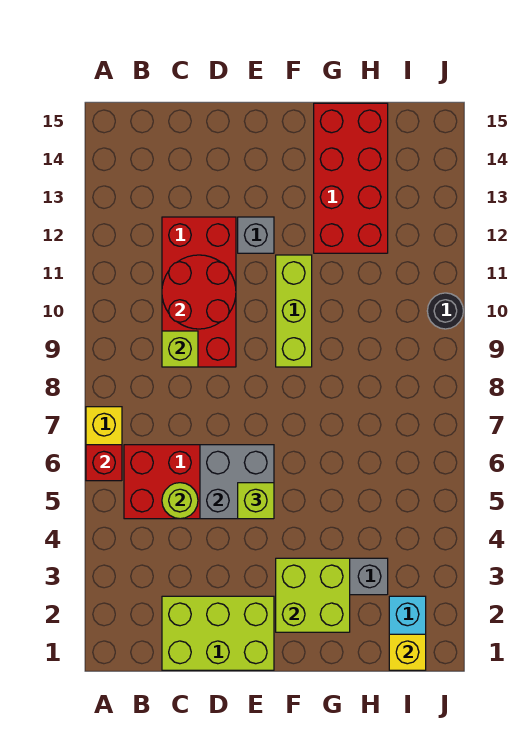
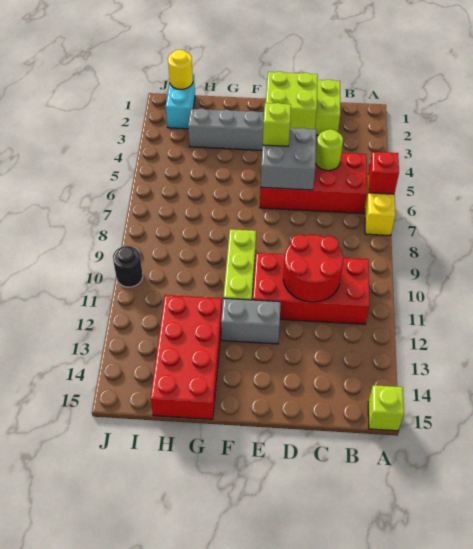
red brick C9:D12 level 1 -> red brick B10:E11 level 1
lime brick C9 level 2 -> lime brick A15 level 1
grey brick E12 level 1 -> grey brick E12:F12 level 1
lime brick F2:G3 level 2 -> lime brick D2:E3 level 2
yellow brick I1 level 2 -> yellow round brick I1 level 2

